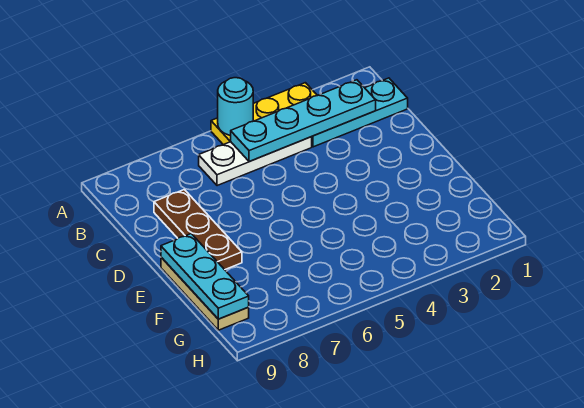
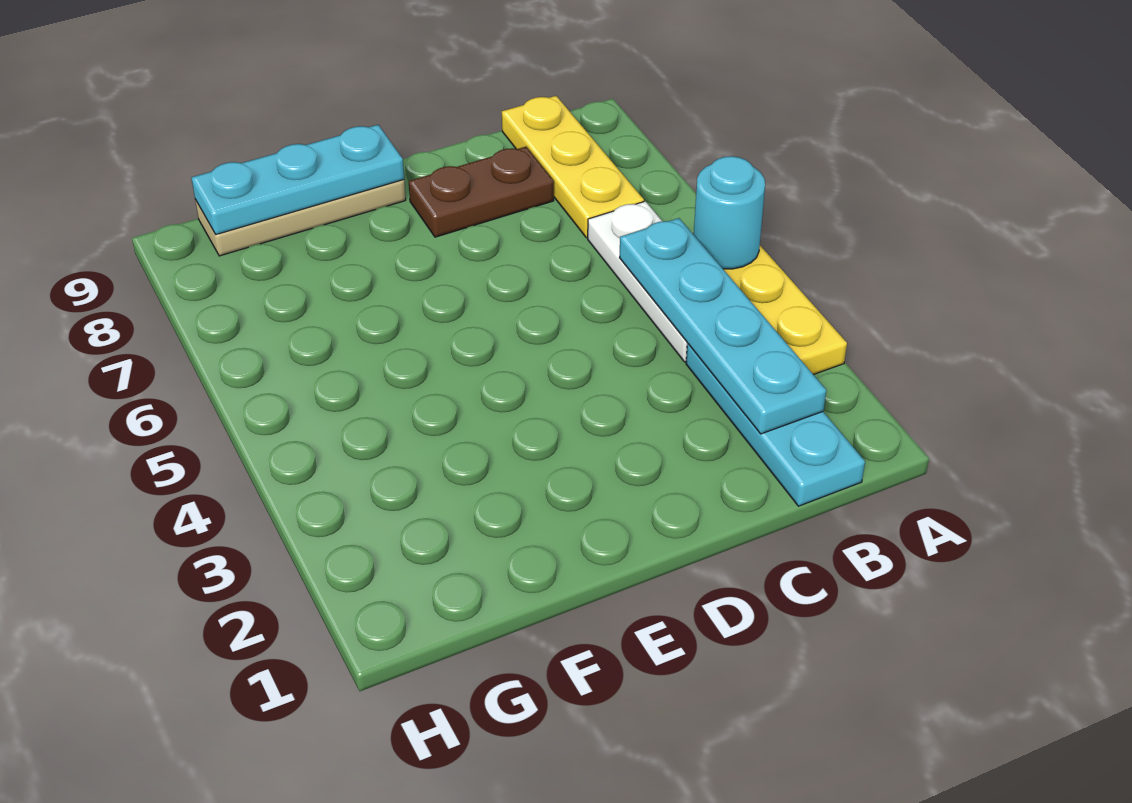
none -> yellow plate B7:B9 level 1
brown plate C8:E8 level 1 -> brown plate C8:D8 level 1

